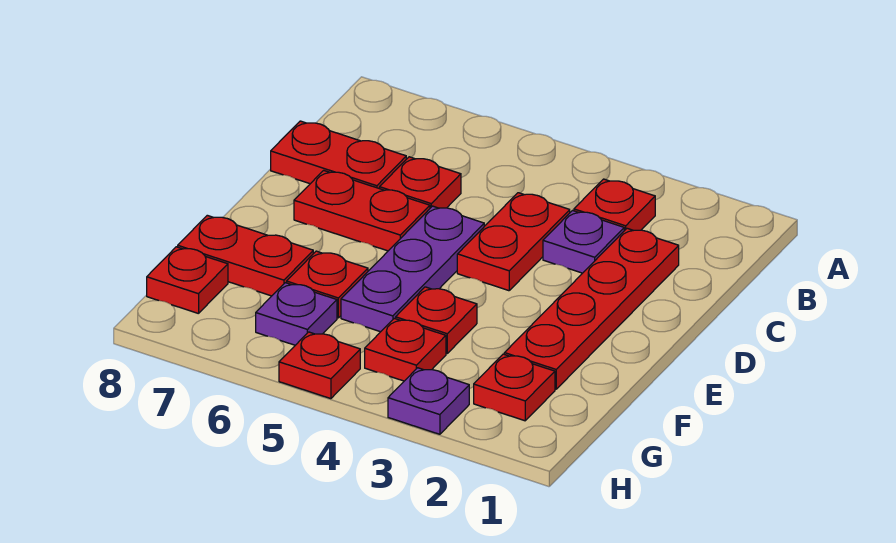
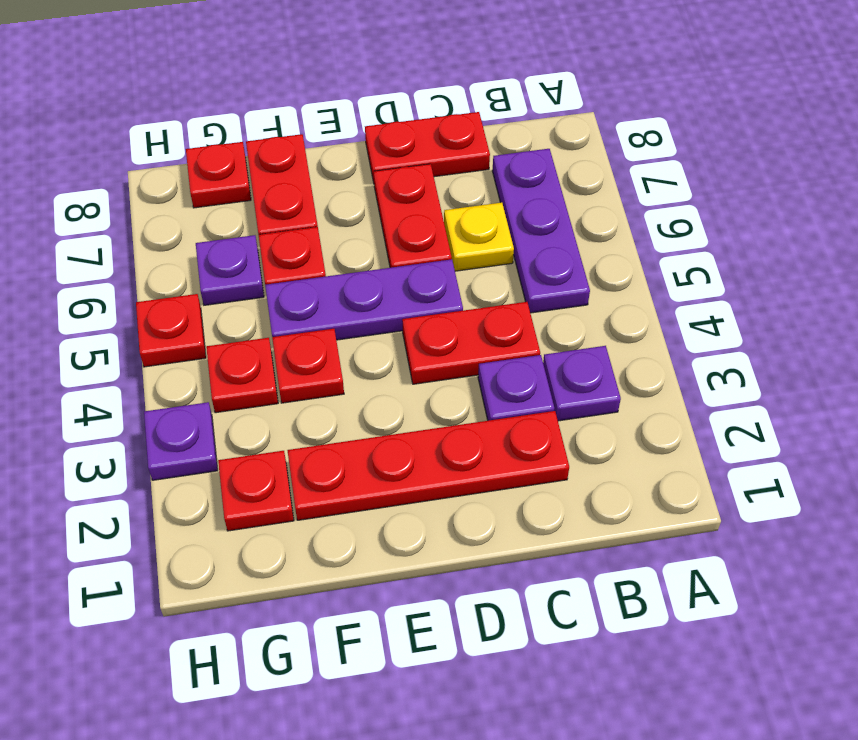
red plate B3 level 1 -> purple plate B3 level 1
none -> purple plate B5:B7 level 1
red plate C6 level 1 -> yellow plate C6 level 1
red plate C7:C8 level 1 -> red plate C8:D8 level 1

